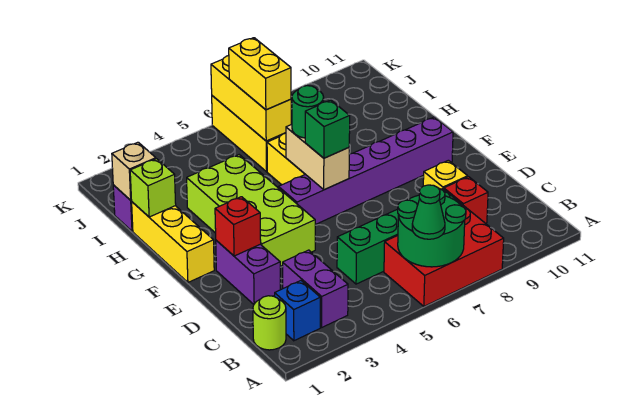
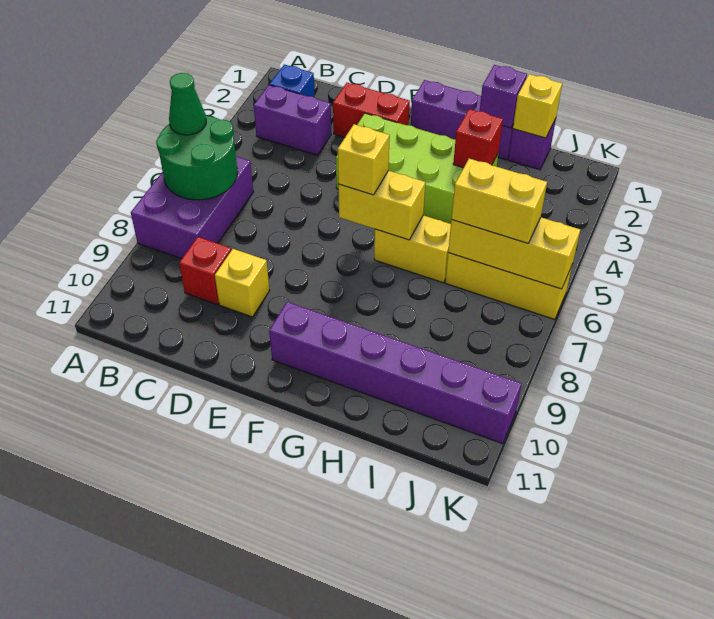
red brick A6:B8 level 1 -> purple brick A6:B8 level 1
lime round brick B1 level 1 -> none
green brick C5:C8 level 1 -> none
purple brick D2:E2 level 1 -> red brick D2:E2 level 1
red brick E2 level 2 -> red brick H3 level 2
yellow brick F1:H1 level 1 -> purple brick F1:H1 level 1
purple brick F5:F10 level 1 -> purple brick F10:K10 level 1
tan brick F6:G6 level 2 -> yellow brick F6:G6 level 2
green brick F6 level 3 -> yellow brick F6 level 3
green round brick G6 level 3 -> none
lime brick H1 level 2 -> purple brick H1 level 2
tan brick I1 level 2 -> yellow brick I1 level 2

